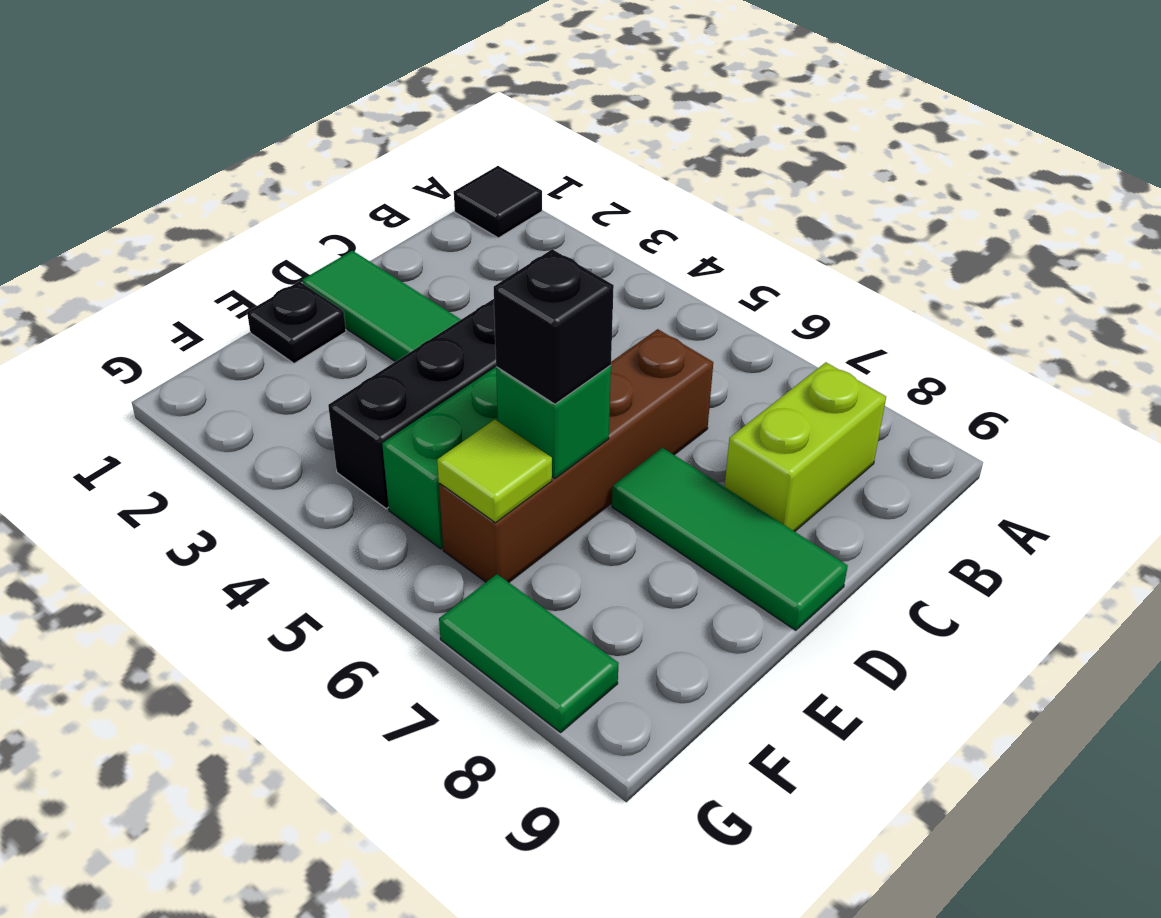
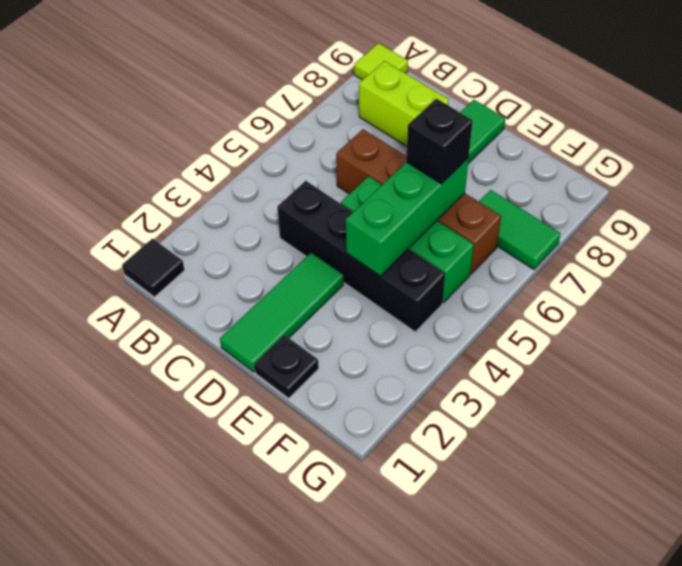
green brick E6 level 2 -> green brick E4:E6 level 2
lime tile F6 level 2 -> lime tile A9 level 1
green tile G7:G8 level 1 -> green tile F7:G7 level 1

